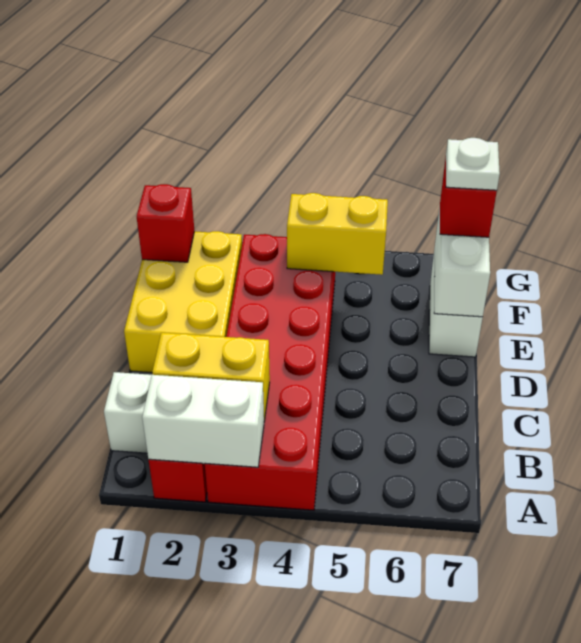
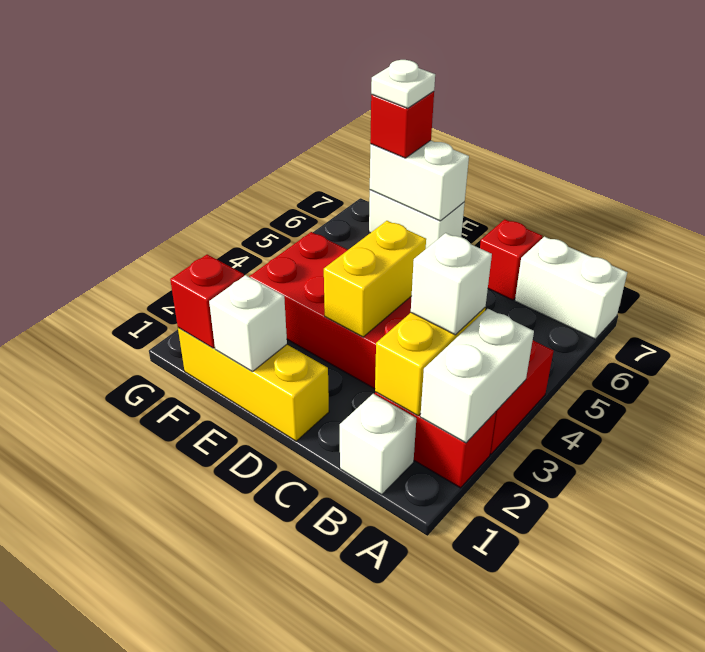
none -> white brick A7:B7 level 1
none -> white brick B3 level 3
none -> red brick C7 level 1
yellow brick D1:F2 level 1 -> yellow brick D1:F1 level 1
none -> white brick E1 level 2
yellow brick F4:F5 level 2 -> yellow brick D3:D4 level 2

